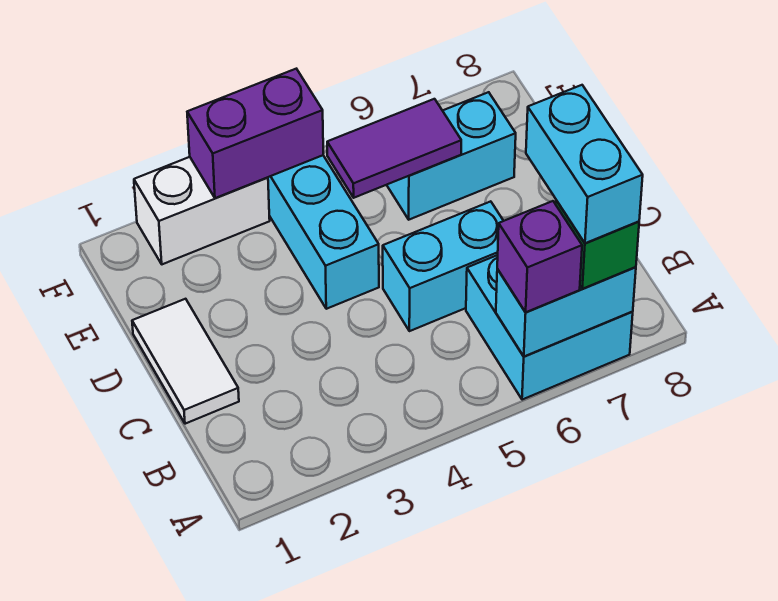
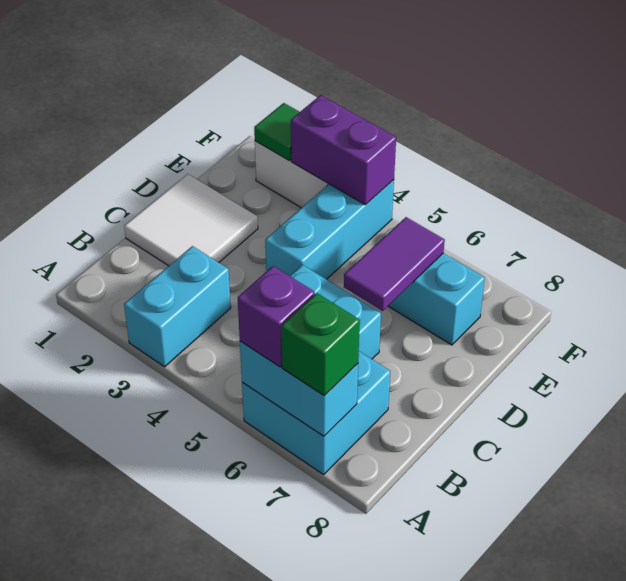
cyan brick A7:B7 level 4 -> cyan brick A3:B3 level 1
white tile C1:D1 level 1 -> white tile C1:D2 level 1
purple tile E5:E6 level 2 -> purple tile D6:E6 level 2
none -> green tile F2 level 2

